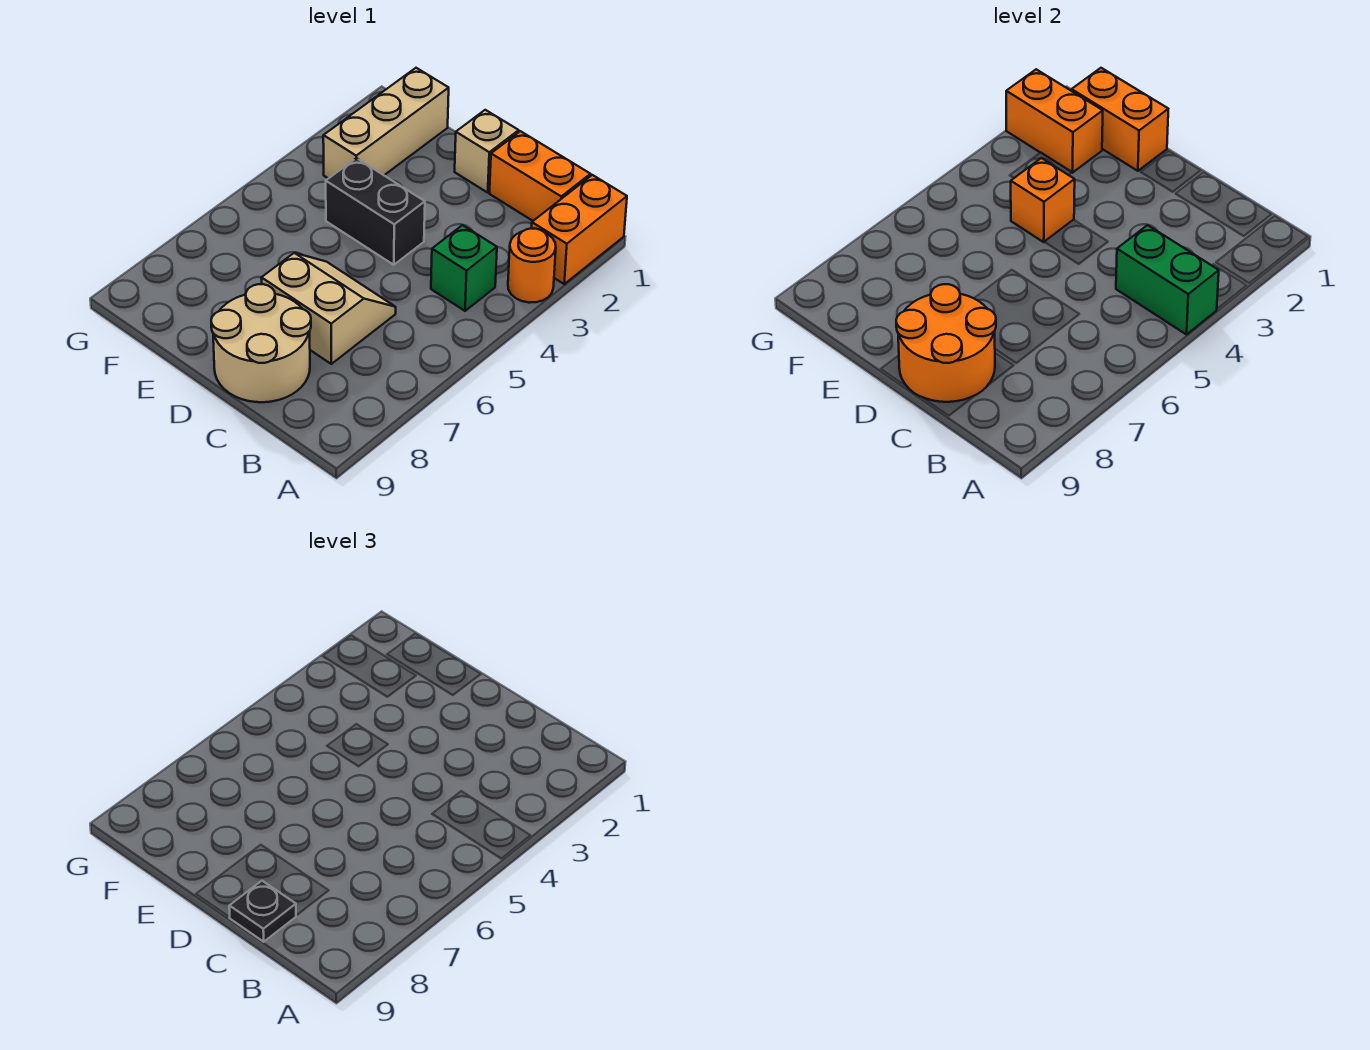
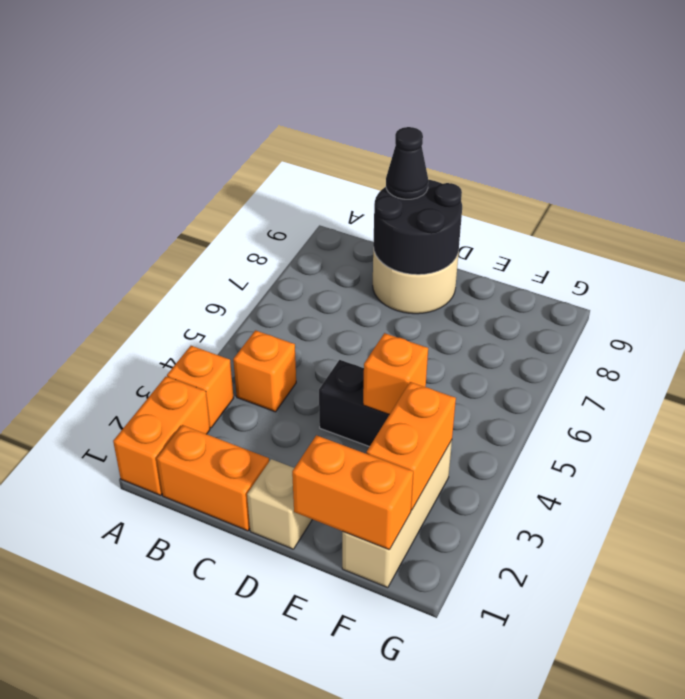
orange round brick A3 level 1 -> orange brick A3 level 1
green brick A4:B4 level 2 -> none
green brick B4 level 1 -> orange brick B4 level 1
tan slope C6:D7 level 1 top 7 -> none
orange round brick C8:D9 level 2 -> black round brick C8:D9 level 2
black plate C9 level 3 -> black cone C9 level 3
orange brick F2:G2 level 2 -> orange brick F2:F3 level 2

